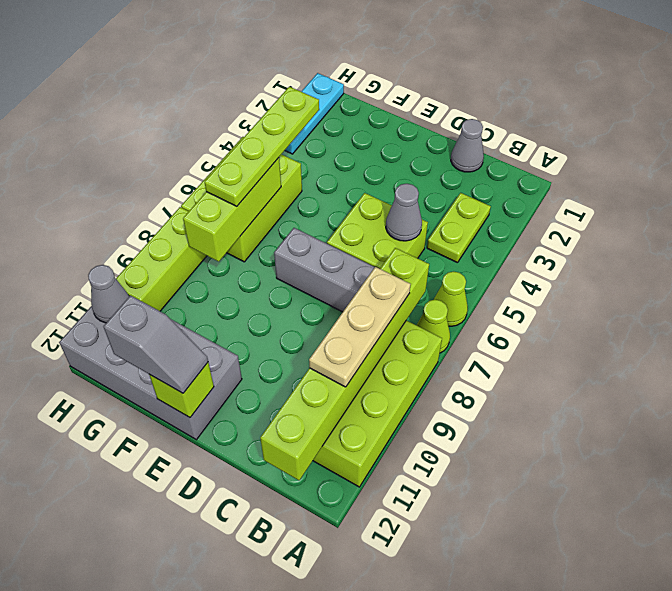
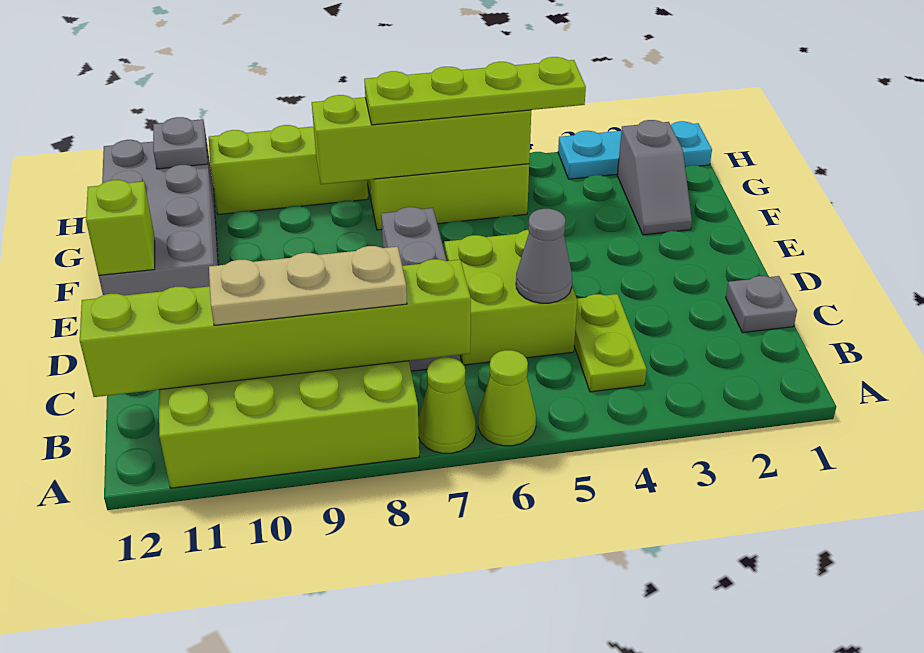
lime plate B3:B4 level 1 -> lime plate B4:C4 level 1
grey cone C1 level 1 -> grey plate C1 level 1
grey slope E12:F12 level 3 top F -> grey slope F2:G2 level 1 top G
lime brick G6:G8 level 2 -> lime brick G5:G8 level 2
grey cone H11 level 2 -> grey plate H11 level 2

